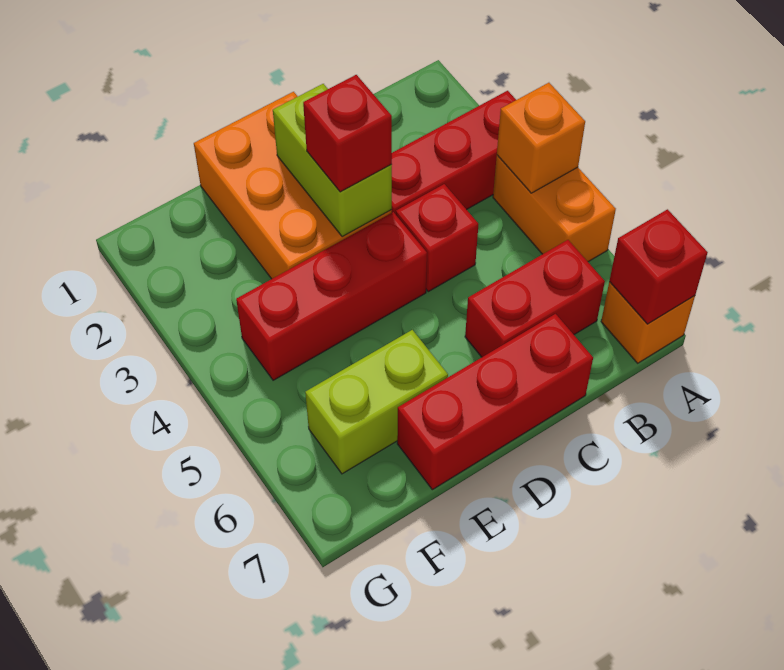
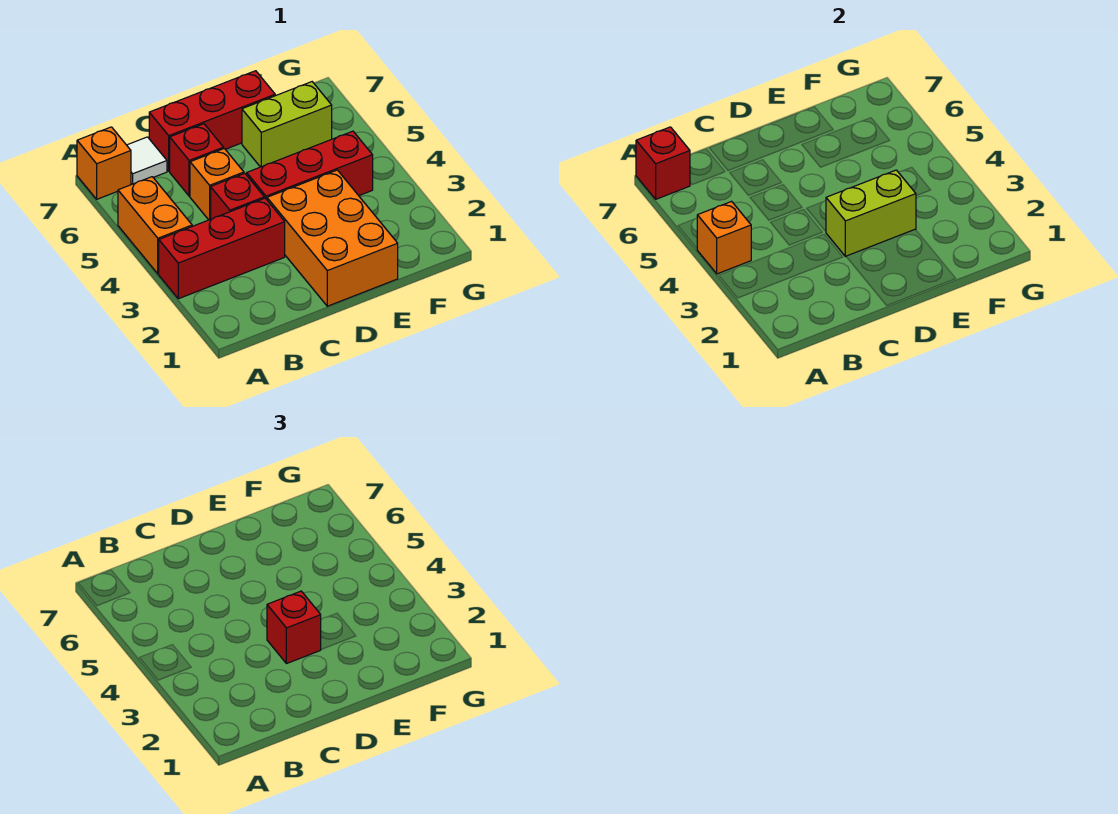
red brick B6:C6 level 1 -> red brick C6 level 1
none -> white tile B7 level 1
none -> orange brick C5 level 1
lime brick D2:D3 level 2 -> lime brick D3:E3 level 2

